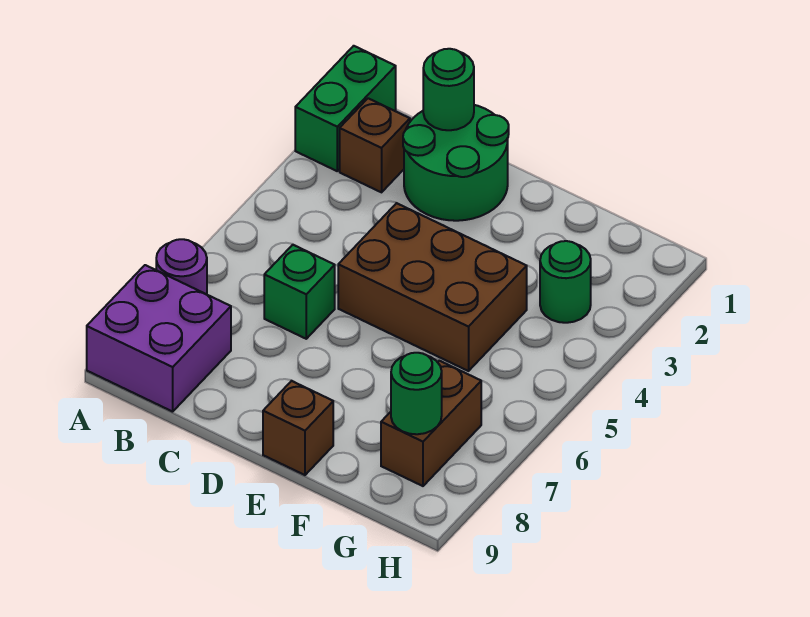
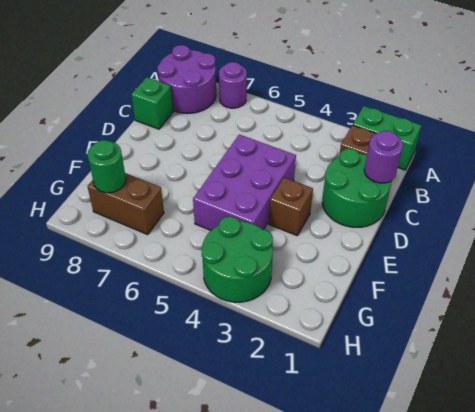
purple brick A8:B9 level 1 -> purple round brick A8:B9 level 1
green round brick C1 level 2 -> purple round brick C1 level 2
green brick C6 level 1 -> green brick C9 level 1
brown brick D4:F5 level 1 -> purple brick D4:F5 level 1
brown brick E9 level 1 -> brown brick E3 level 1
green round brick G3 level 1 -> green round brick G3:H4 level 1

